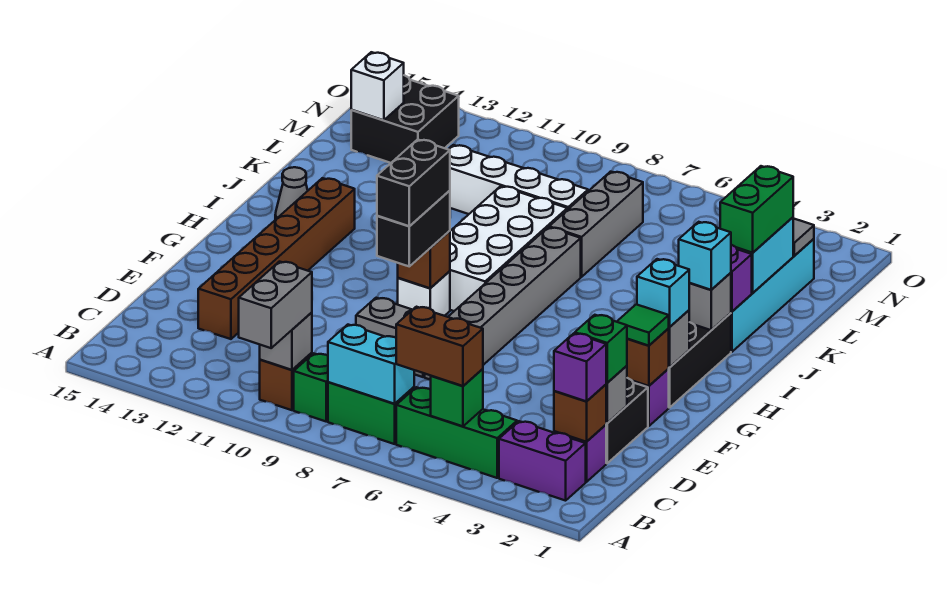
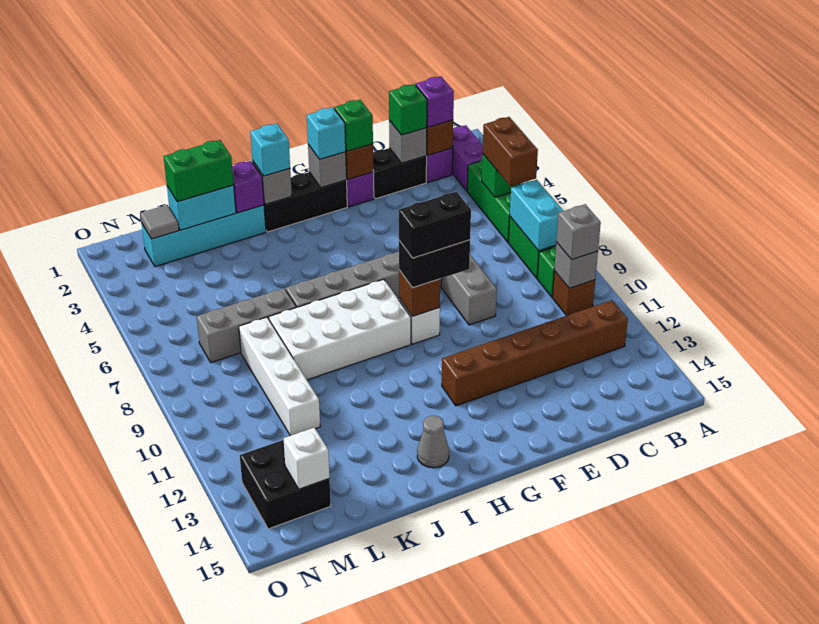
grey brick A10:B10 level 3 -> grey brick B10 level 3
brown brick D13:I13 level 1 -> brown brick B12:G12 level 1
green tile F2 level 3 -> green brick F2 level 3

